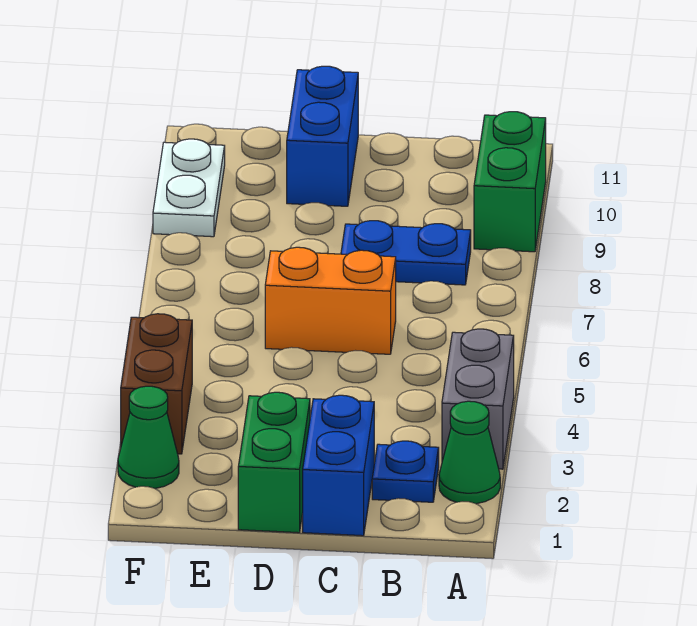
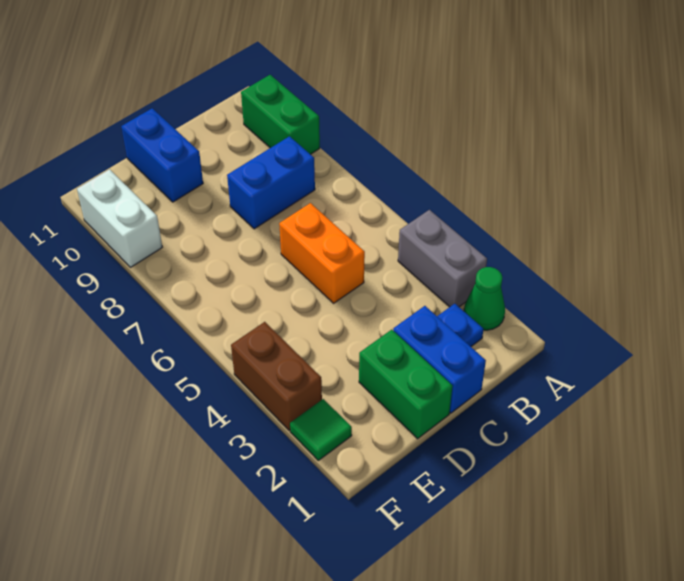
blue plate B8:C8 level 1 -> blue brick B8:C8 level 1
orange brick C6:D6 level 1 -> orange brick C5:C6 level 1
green cone F2 level 1 -> green tile F2 level 1
white plate F9:F10 level 1 -> white brick F9:F10 level 1

